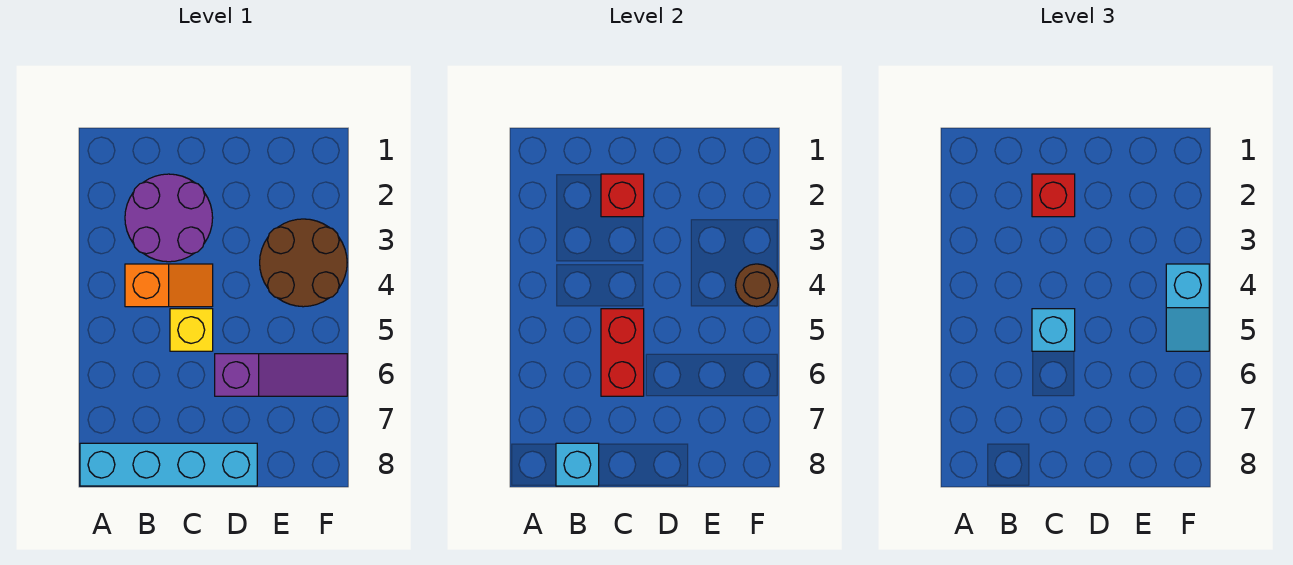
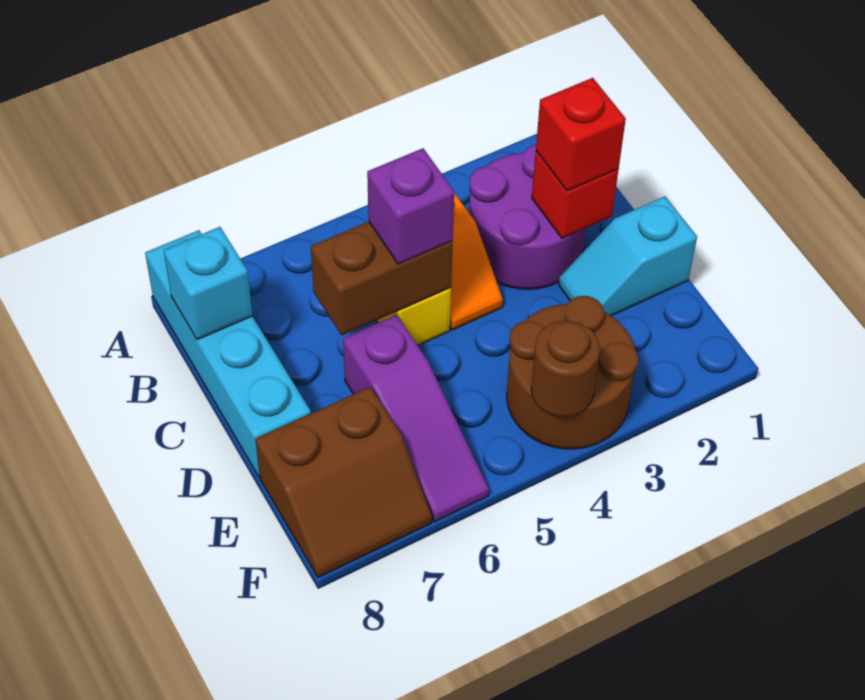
red brick C5:C6 level 2 -> brown brick C5:C6 level 2
cyan brick C5 level 3 -> purple brick C5 level 3
none -> brown slope E7:F8 level 1 top E
cyan slope F4:F5 level 3 top 4 -> cyan slope D1:D2 level 1 top 1

